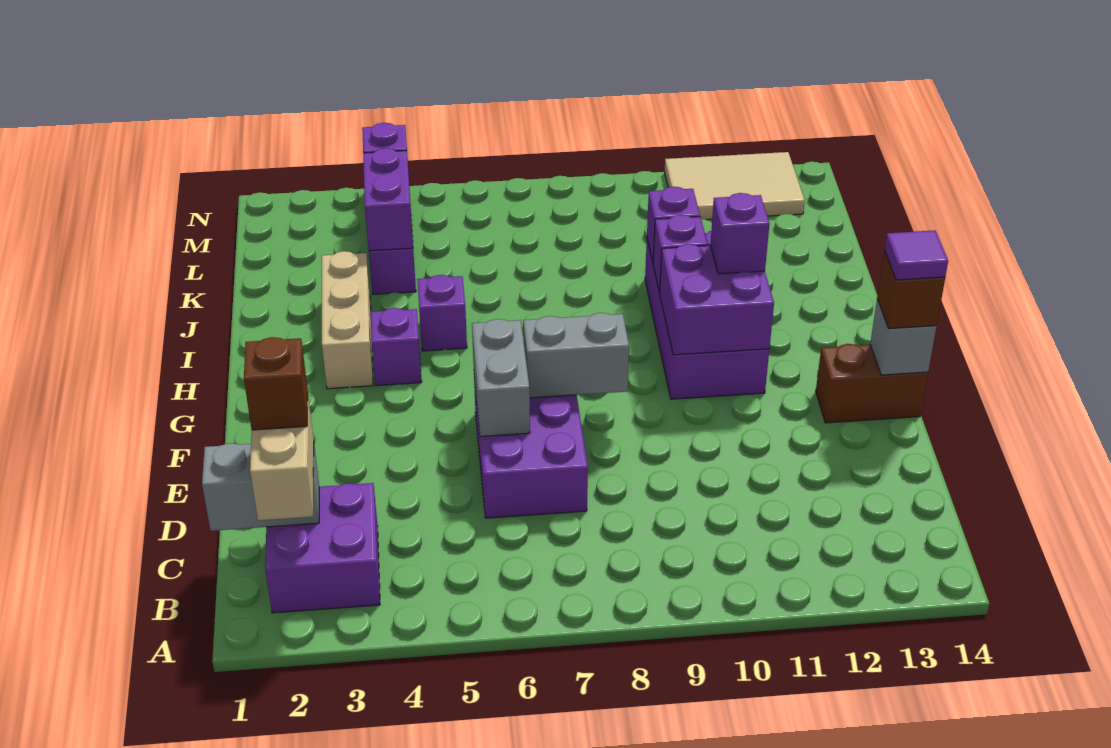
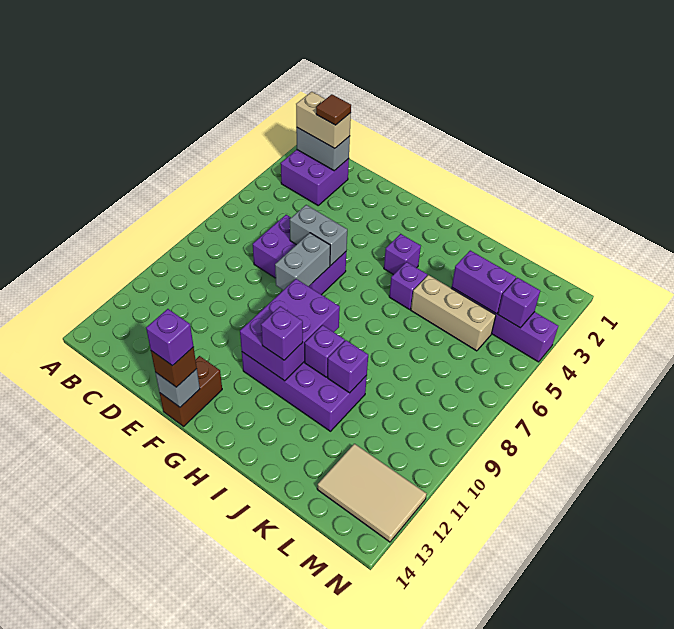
grey brick C1:C2 level 2 -> grey brick B2:C2 level 2
brown brick C2 level 4 -> brown tile C2 level 4
purple tile F14 level 4 -> purple brick F14 level 4
purple brick G10:H11 level 2 -> purple brick G9:H11 level 2
tan brick H3:J3 level 1 -> tan brick J5:L5 level 1
tan tile M11:N13 level 1 -> tan tile L12:N13 level 1

